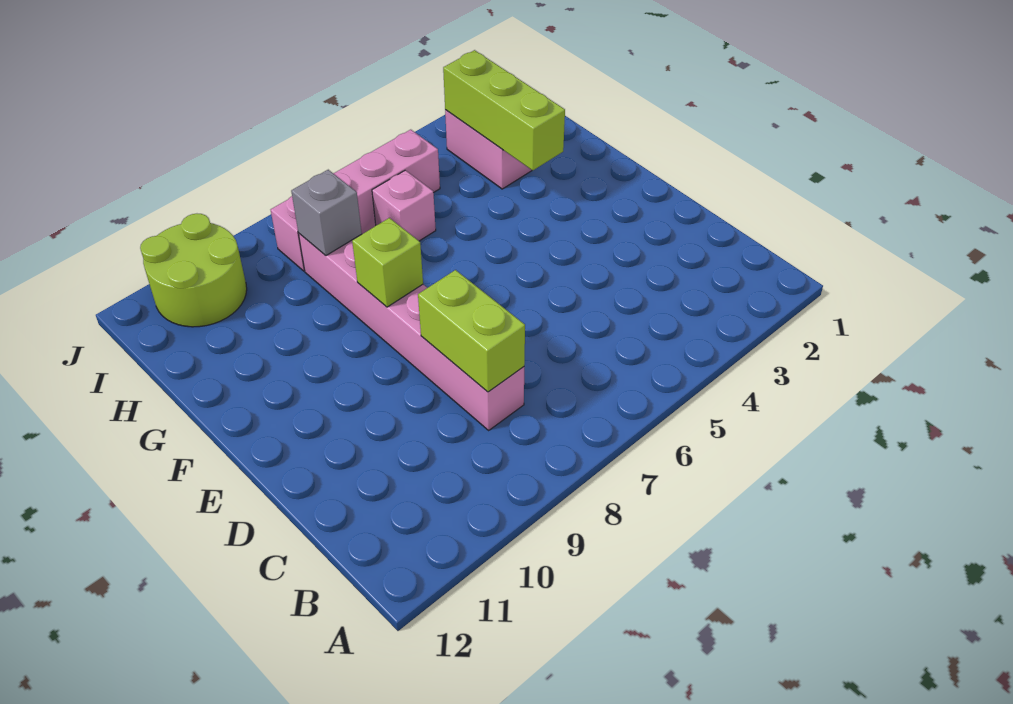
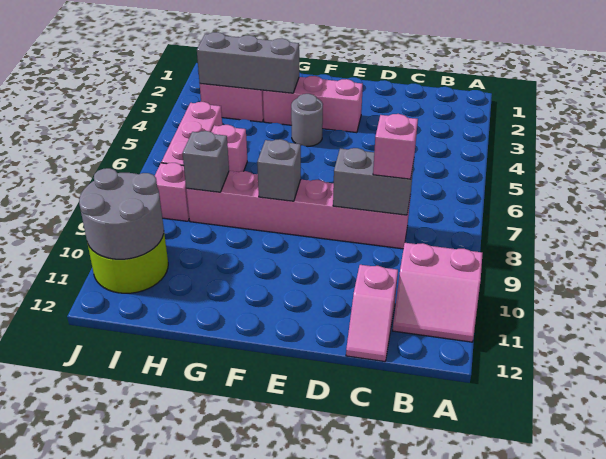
none -> pink slope A10:B11 level 1 top 10
lime brick C8:D8 level 2 -> grey brick C8:D8 level 2
none -> pink brick C8 level 3
none -> pink slope C11:C12 level 1 top 11
none -> pink brick E3:G3 level 1
none -> grey round brick F4 level 1
lime brick F8 level 2 -> grey brick F8 level 2
lime brick G3:I3 level 2 -> grey brick G3:I3 level 2
none -> grey round brick I10:J11 level 2

